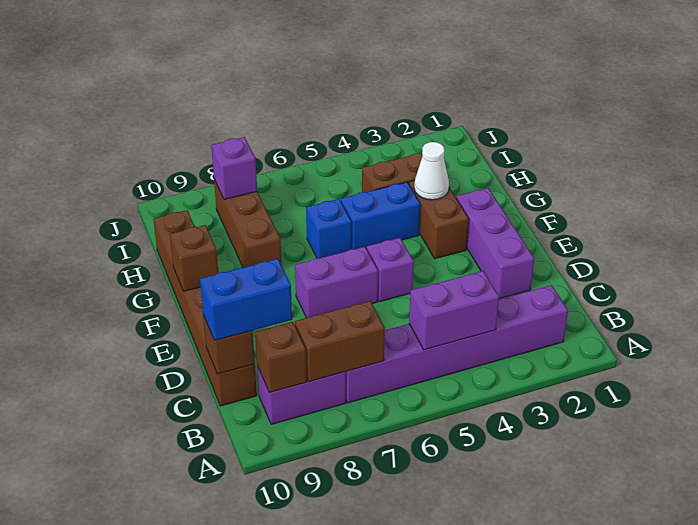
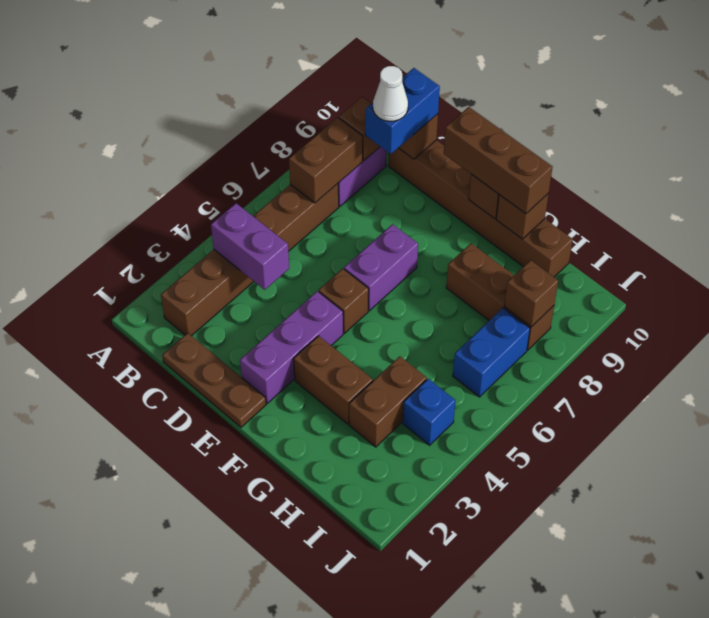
purple brick B2:B7 level 1 -> brown brick B2:B7 level 1
purple brick B4:B5 level 2 -> purple brick B4:C4 level 2
none -> brown plate C1:E1 level 1
purple brick D2:F2 level 1 -> purple brick E2:E4 level 1
purple brick E5 level 1 -> brown brick E5 level 1
none -> brown brick E10:G10 level 3
white cone G3 level 2 -> white cone C9 level 4
blue brick G4:G5 level 1 -> blue brick I6:I7 level 1
blue brick G6 level 1 -> blue brick I4 level 1
none -> brown brick G10 level 2
purple brick I8 level 2 -> brown brick I8 level 2

